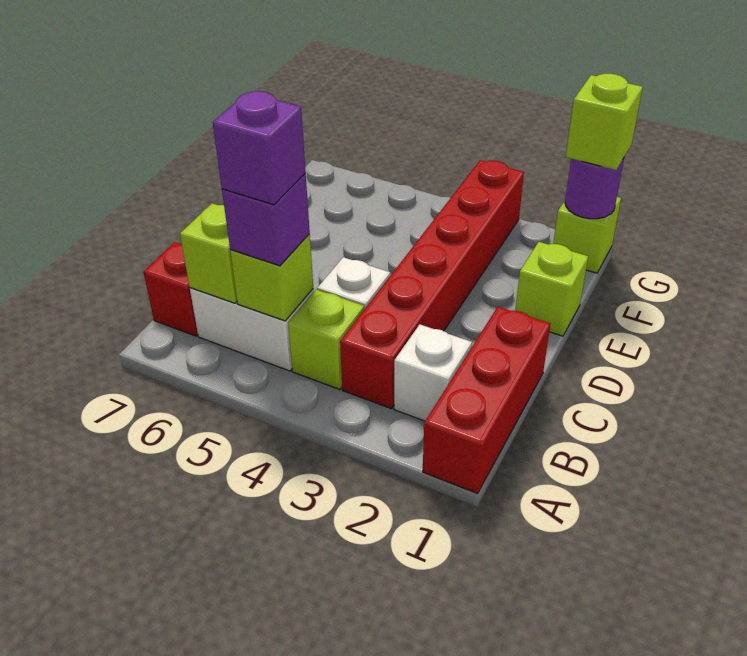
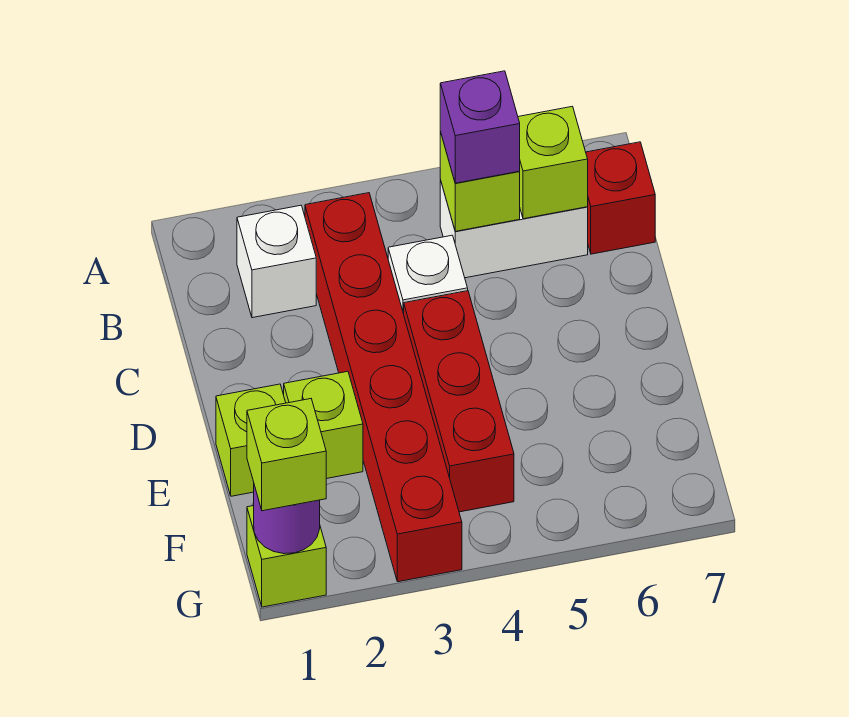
red brick A1:C1 level 1 -> red brick D4:F4 level 1
lime brick B4 level 1 -> lime brick E2 level 1
purple brick B5 level 4 -> none

